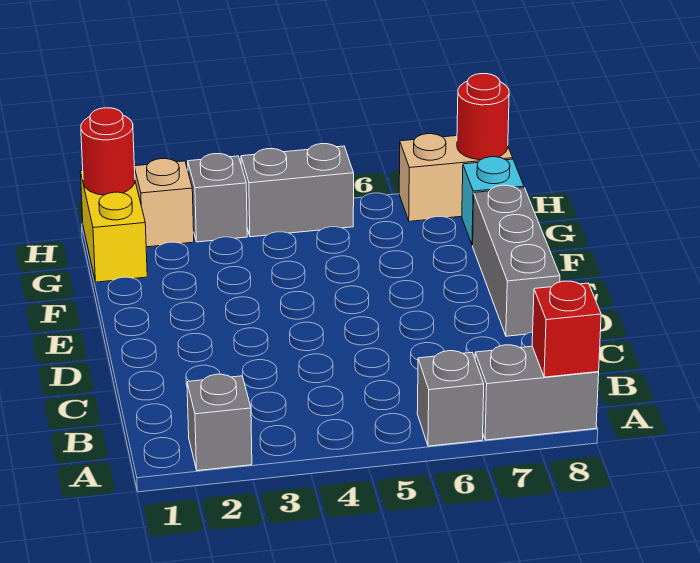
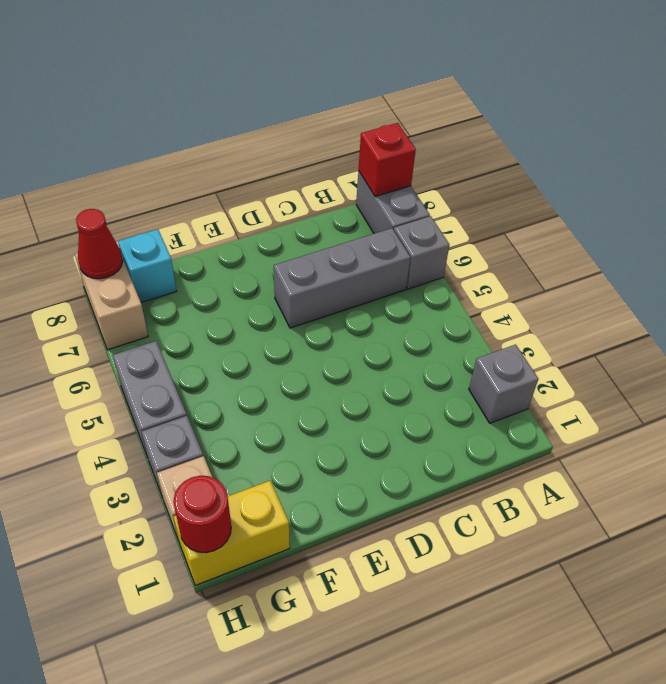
grey brick D8:F8 level 1 -> grey brick B6:D6 level 1
red round brick H8 level 2 -> red cone H8 level 2

